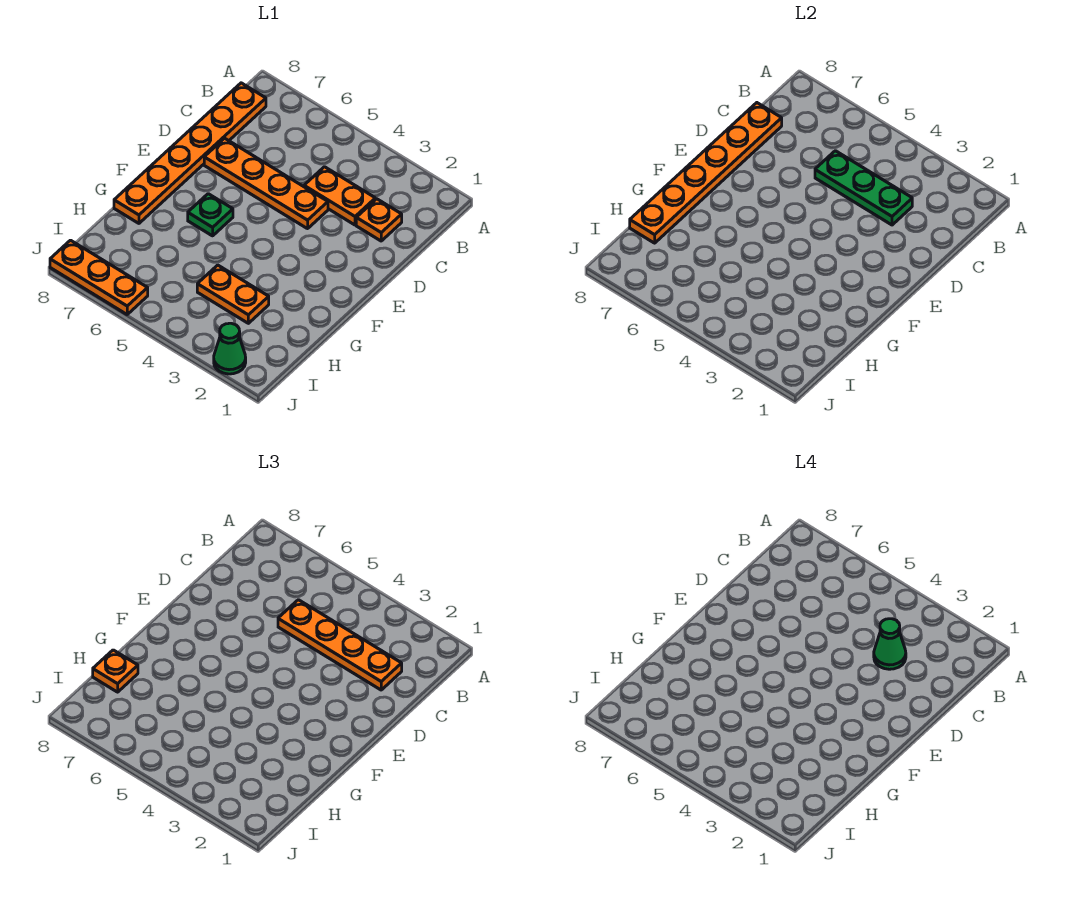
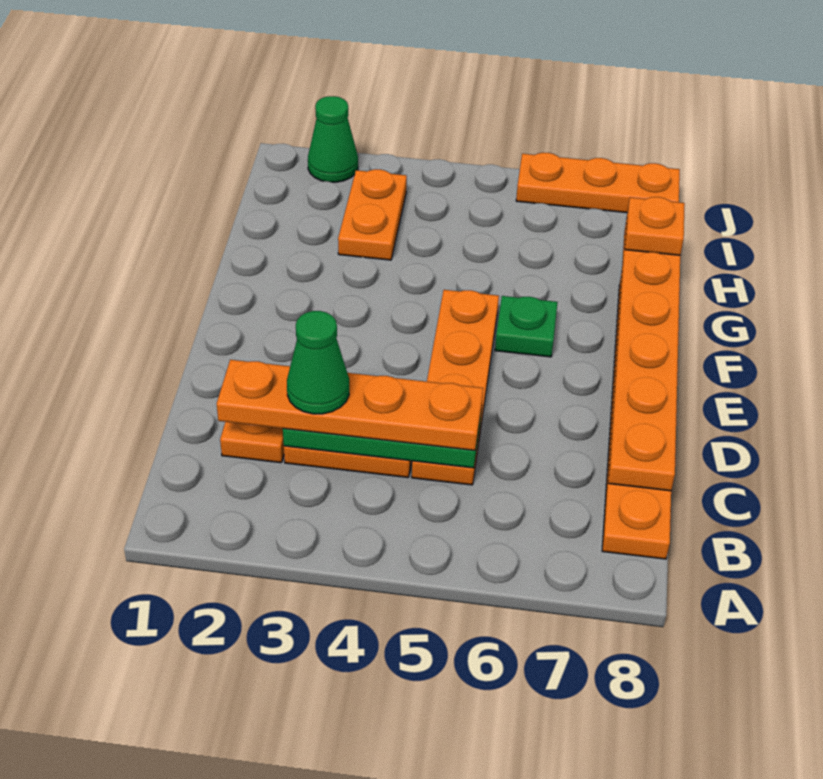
orange plate D4:D7 level 1 -> orange plate C5:F5 level 1
orange plate H3:H4 level 1 -> orange plate H3:I3 level 1

